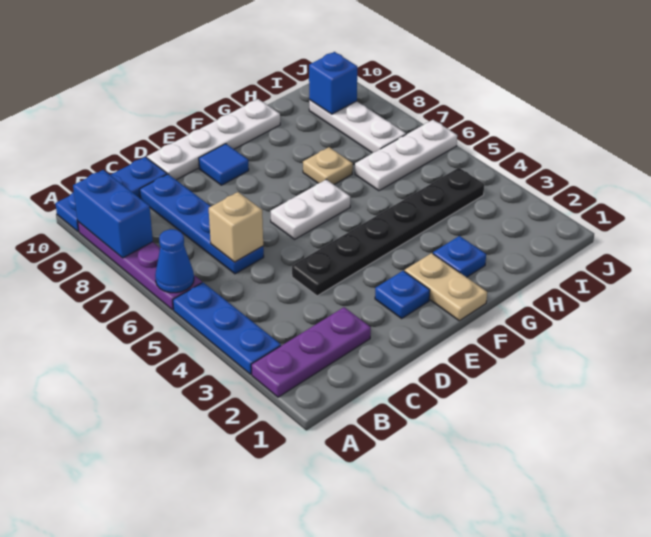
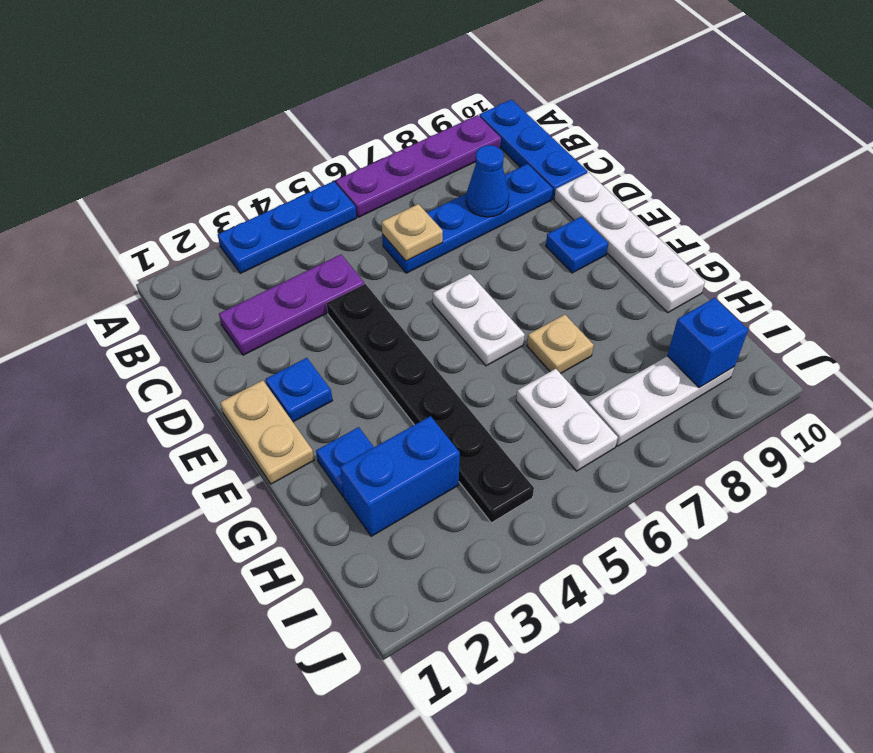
purple plate A2:C2 level 1 -> purple plate C2:C4 level 1
blue cone A6 level 2 -> blue cone C8 level 2
blue brick A8:A9 level 2 -> blue brick H2:H3 level 1
tan brick C6 level 2 -> tan plate C6 level 2
blue tile E9 level 1 -> blue plate E9 level 1
tan plate F1:F2 level 1 -> tan plate E1:F1 level 1
white plate H6:J6 level 1 -> white plate H6:I6 level 1

